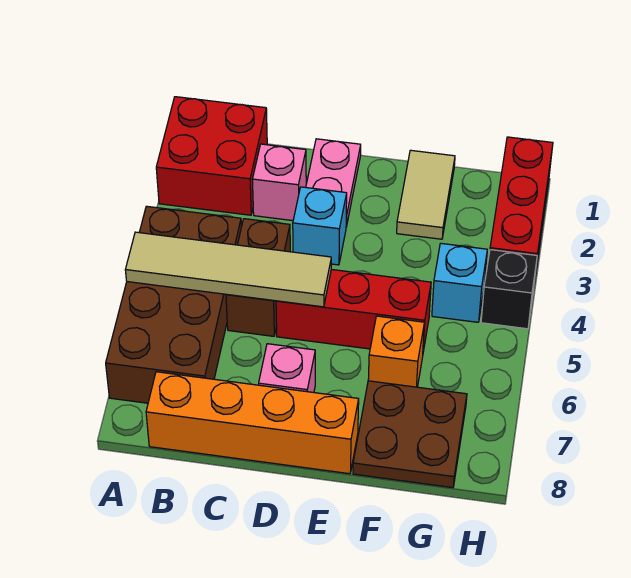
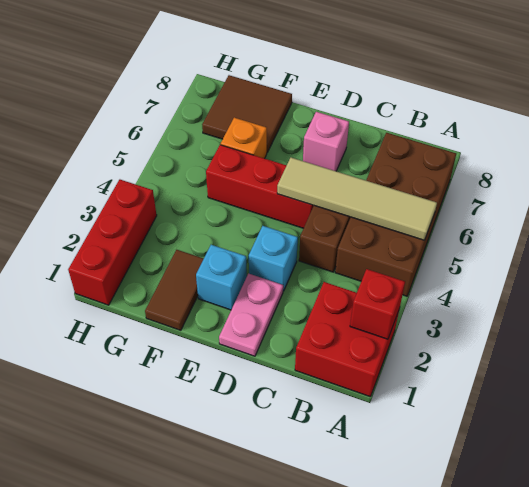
none -> red brick A2 level 2
orange brick B8:E8 level 1 -> none
pink brick C2 level 1 -> none
tan tile F1:F2 level 1 -> brown tile F1:F2 level 1
brown plate F7:G8 level 1 -> brown tile F7:G8 level 1
cyan brick G4 level 1 -> cyan brick E2 level 1
black brick H4 level 1 -> none

